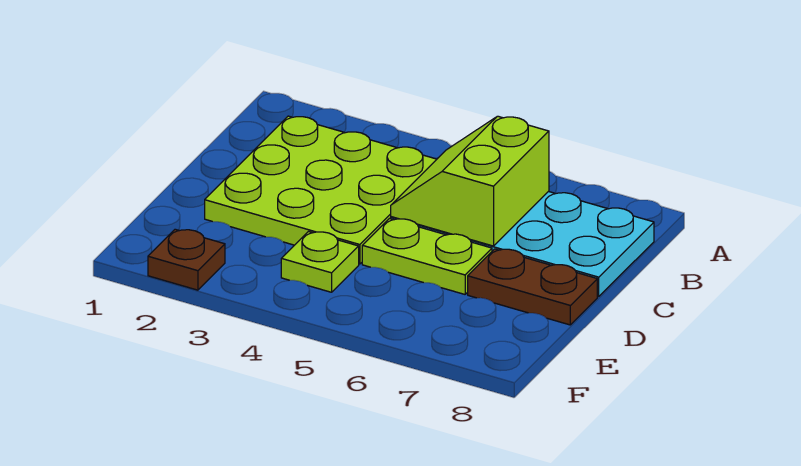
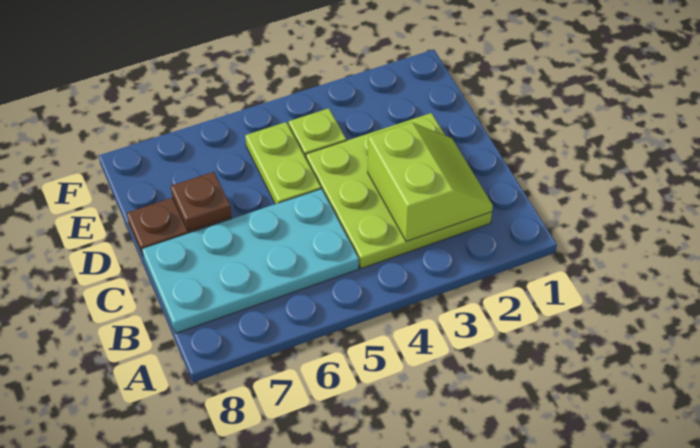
lime slope B5:C6 level 2 top 6 -> lime slope B2:C3 level 2 top 3
lime plate D5:D6 level 1 -> lime plate D5:E5 level 1
brown plate F2 level 1 -> brown plate D7 level 2

